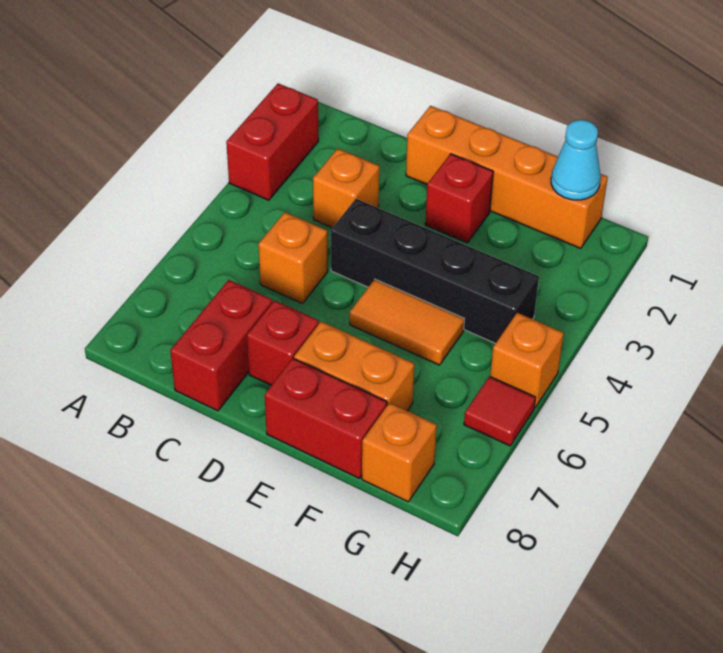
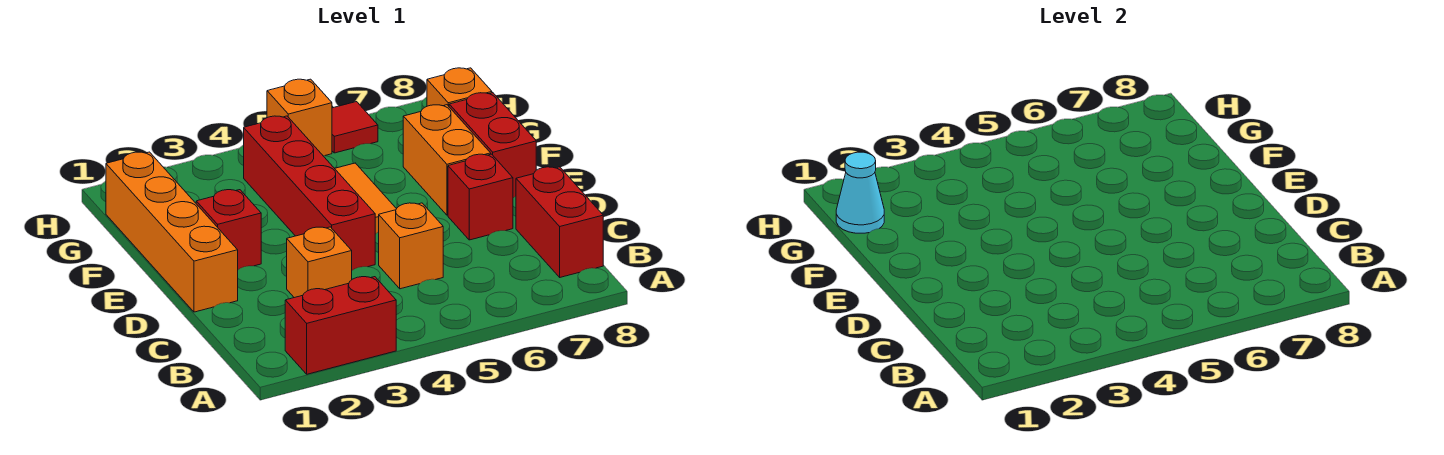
red brick C7:C8 level 1 -> red brick B8:C8 level 1
black brick D4:G4 level 1 -> red brick D4:G4 level 1

